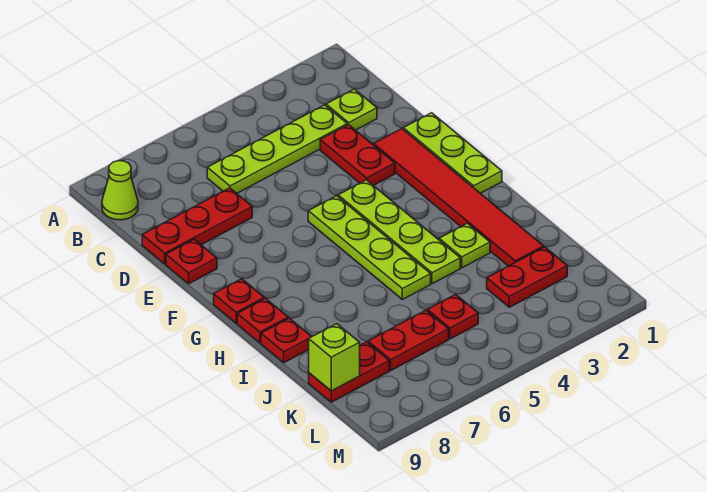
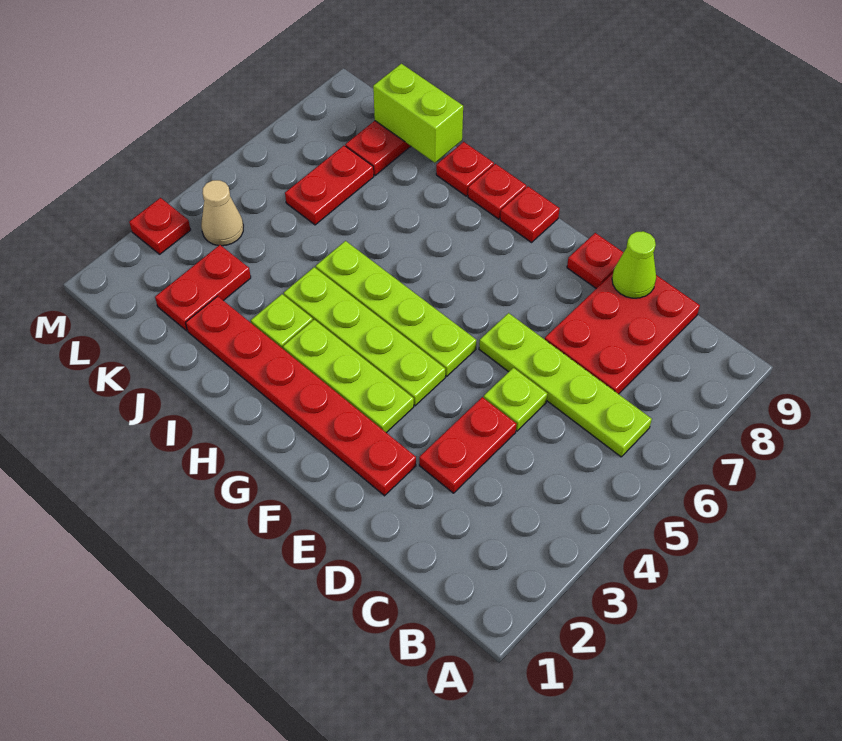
lime cone B9 level 1 -> lime cone D9 level 2
lime plate C2 level 1 -> lime plate D5 level 1
lime plate C3:C6 level 1 -> lime plate B6:E6 level 1
red plate D3:E3 level 1 -> red plate D3:D4 level 1
red plate D7:D9 level 1 -> red plate C7:D9 level 1
lime plate E1:G1 level 1 -> lime plate F3:H3 level 1
red tile E2:J2 level 1 -> red plate E2:J2 level 1
red plate K5 level 1 -> red plate M3 level 1
lime brick K9 level 2 -> lime brick J9:K9 level 2
none -> tan cone L4 level 1

